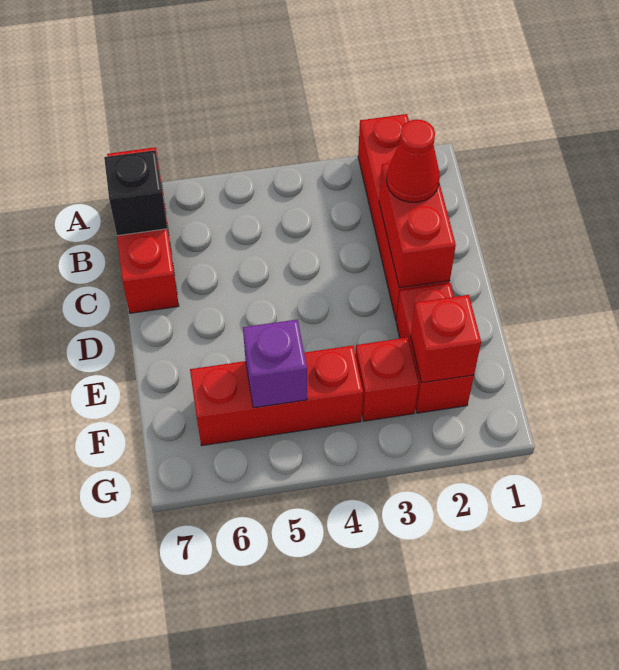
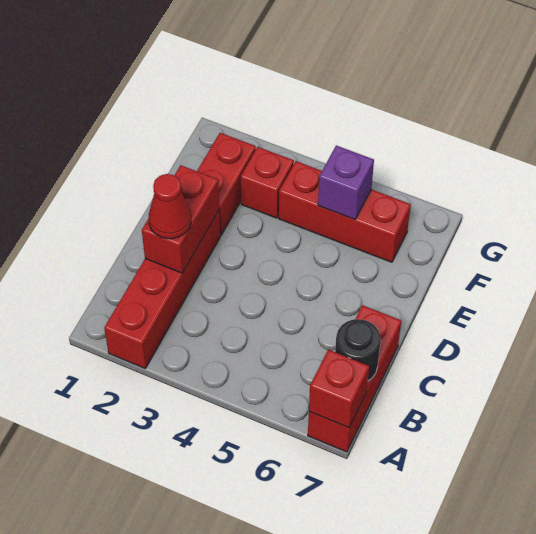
black brick B7 level 2 -> black round brick B7 level 2
red brick F2 level 2 -> red brick A7 level 2

